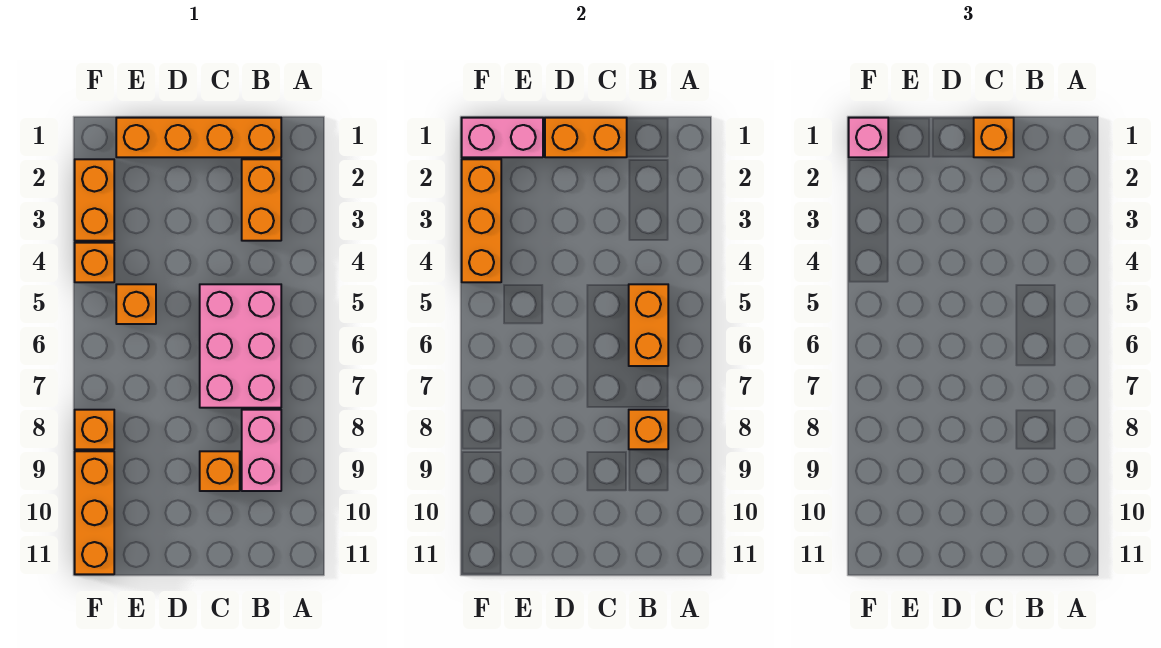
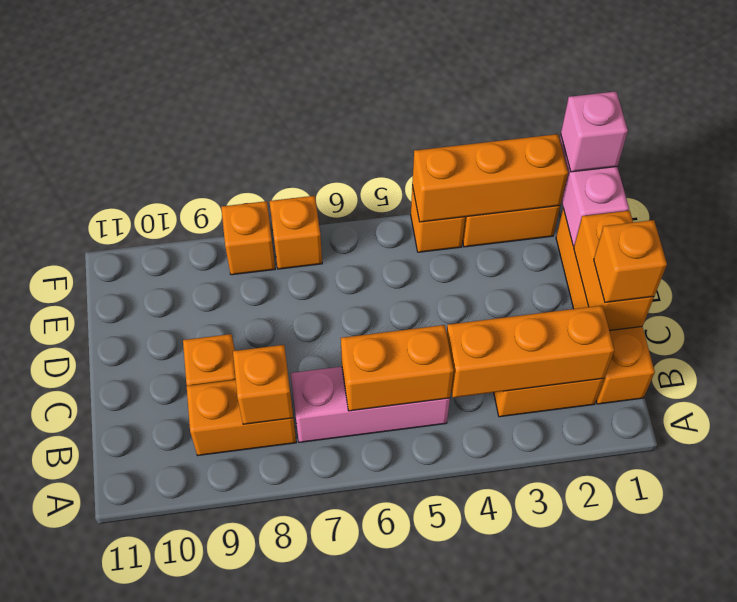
pink brick B5:C7 level 1 -> pink brick B5:B7 level 1
pink brick B8:B9 level 1 -> orange brick B8:B9 level 1
orange brick E5 level 1 -> orange brick F7 level 1
orange brick F9:F11 level 1 -> orange brick B2:B4 level 2

